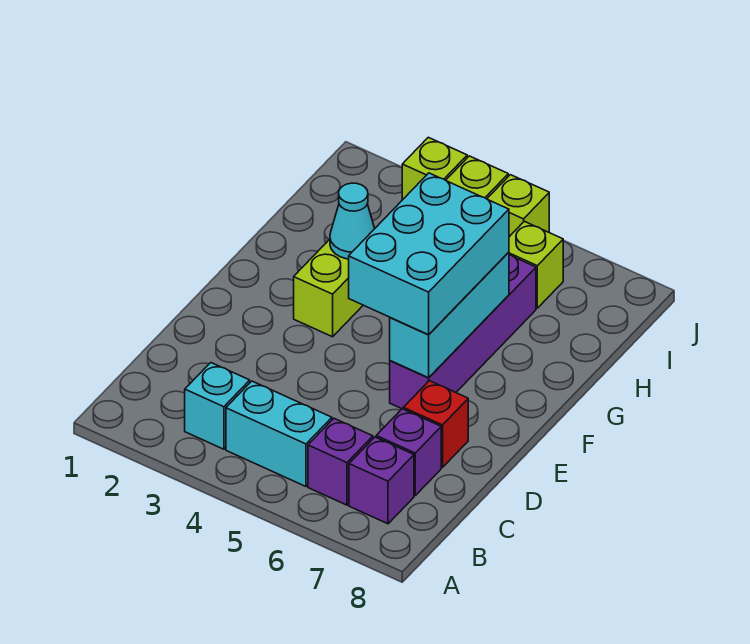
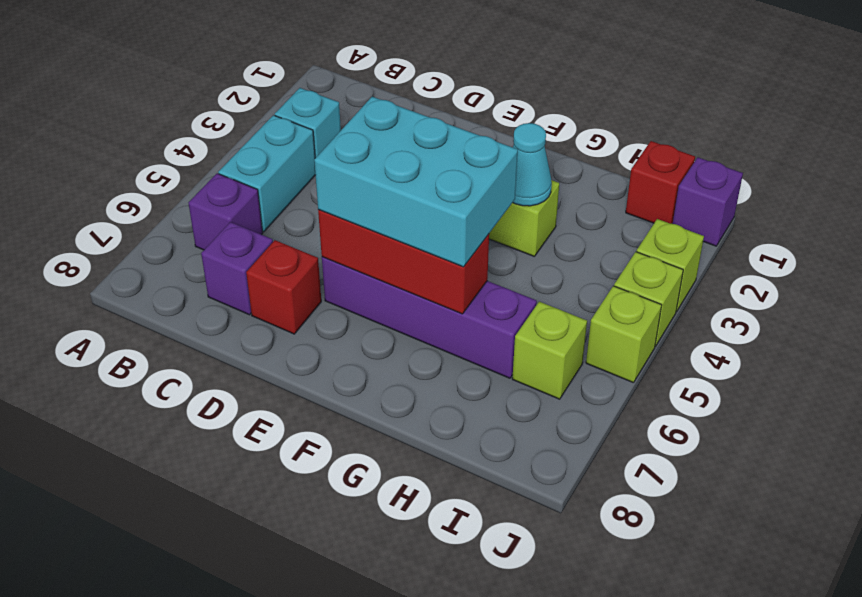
purple brick B7 level 1 -> purple brick J1 level 1
cyan brick E6:G6 level 2 -> red brick E6:G6 level 2
none -> red brick I1 level 1

